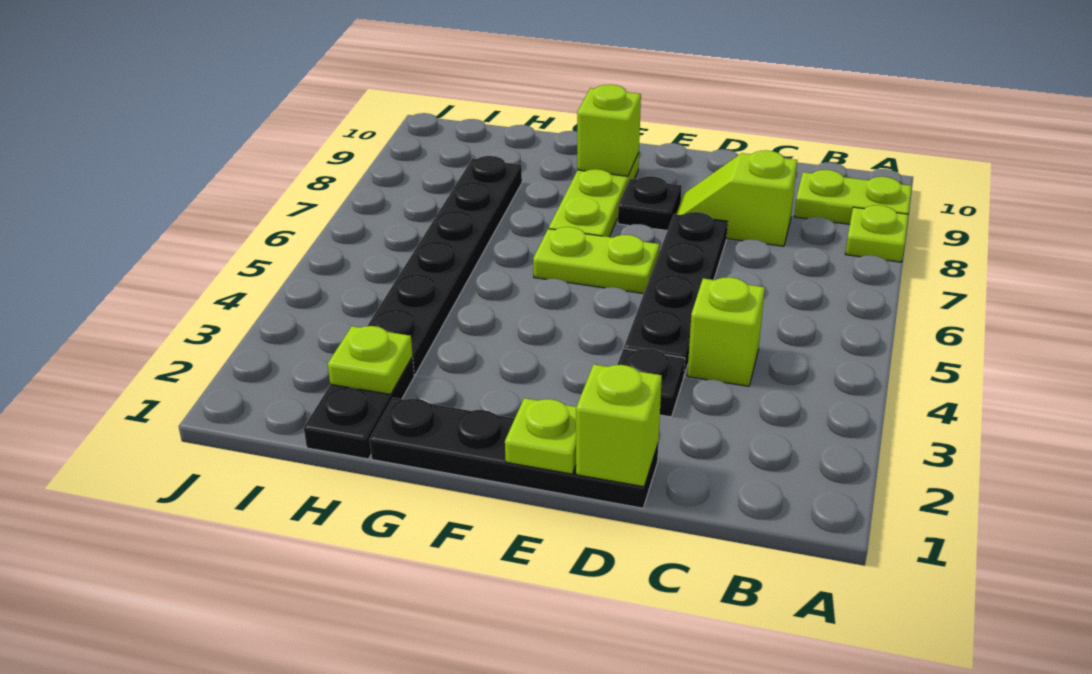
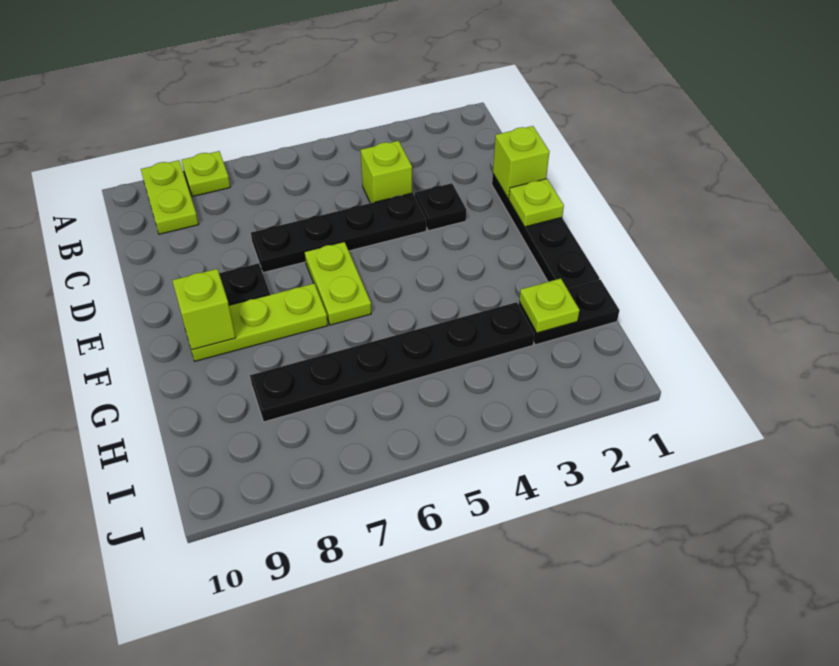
lime slope C8:D8 level 1 top C -> none

